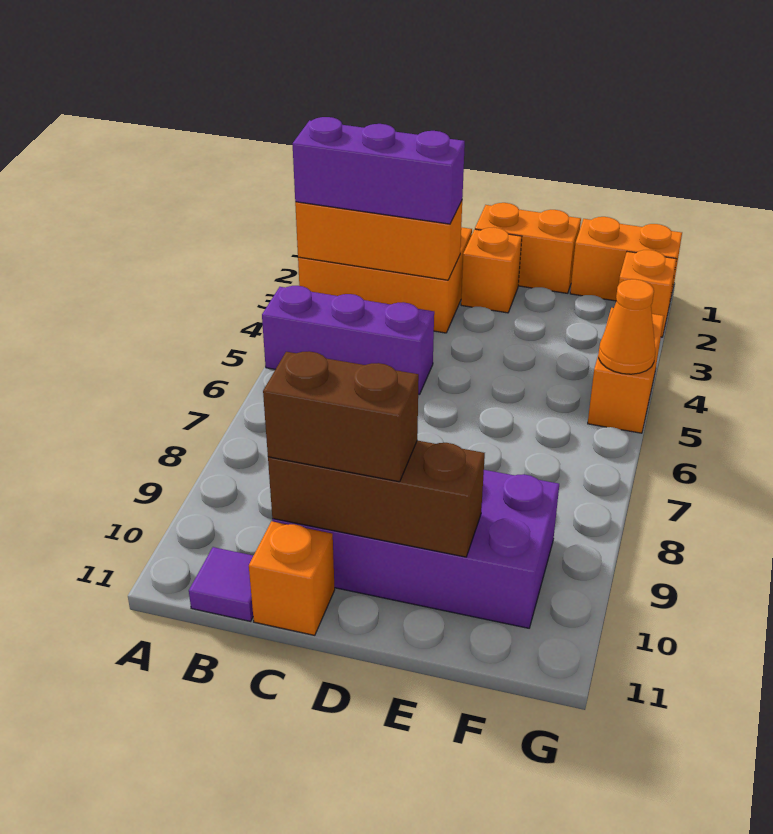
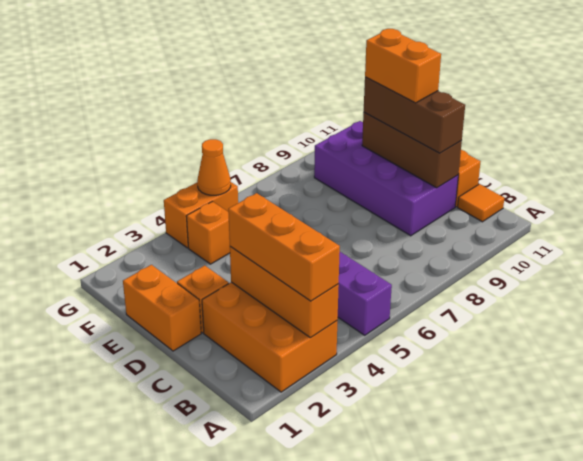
purple brick A3:C3 level 3 -> orange brick A3:C3 level 3
purple tile B11 level 1 -> orange tile B11 level 1
brown brick C10:D10 level 3 -> brown brick C10:E10 level 3
orange brick F1:G1 level 1 -> orange brick D10:E10 level 4
orange brick G2 level 1 -> orange brick F4 level 1

